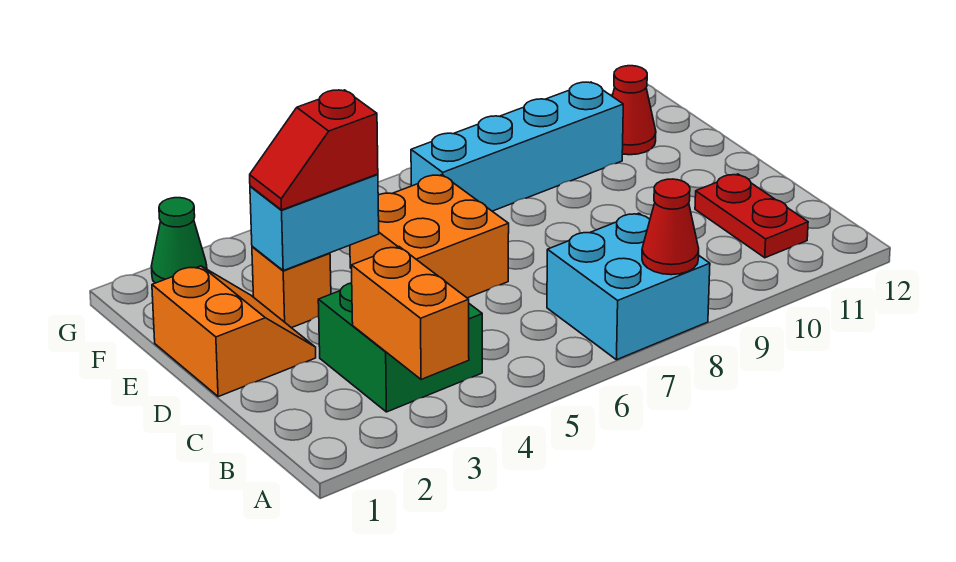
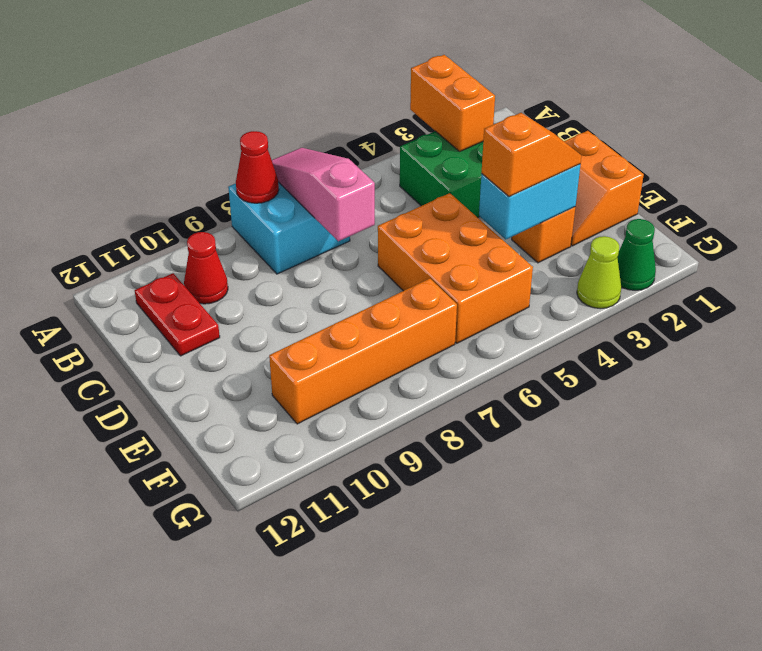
none -> pink slope A7:C7 level 2 top C
orange brick D5:E6 level 1 -> orange brick D5:F6 level 1
red slope E3:E4 level 3 top 4 -> orange slope E3:E4 level 3 top 4
cyan brick F7:F10 level 1 -> orange brick F7:F10 level 1
red cone F11 level 1 -> red cone B10 level 1
none -> lime cone G3 level 1

